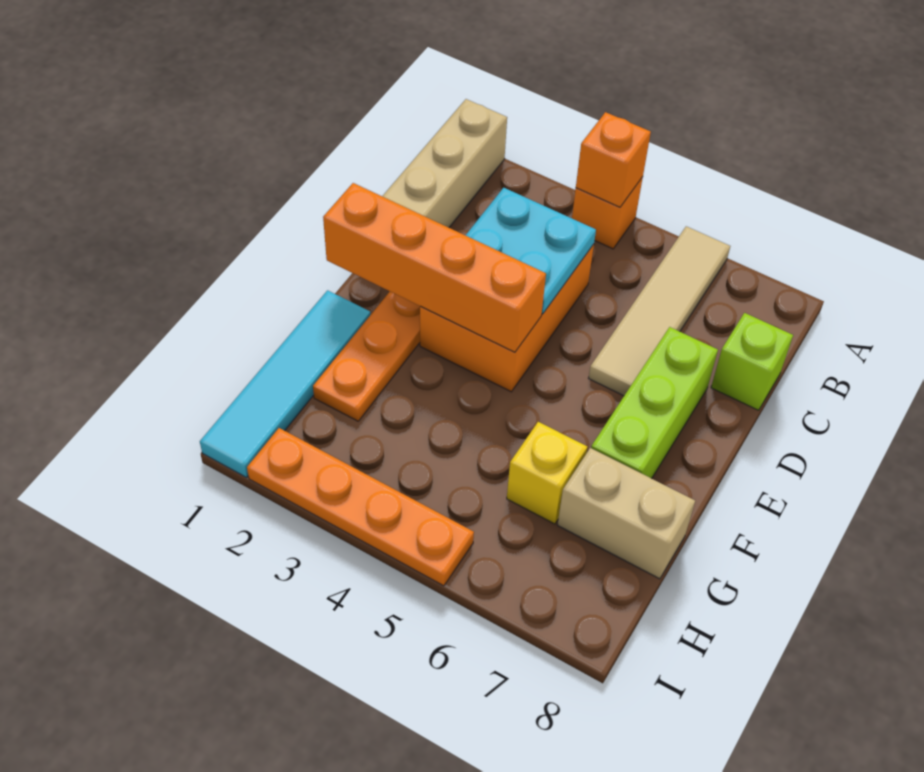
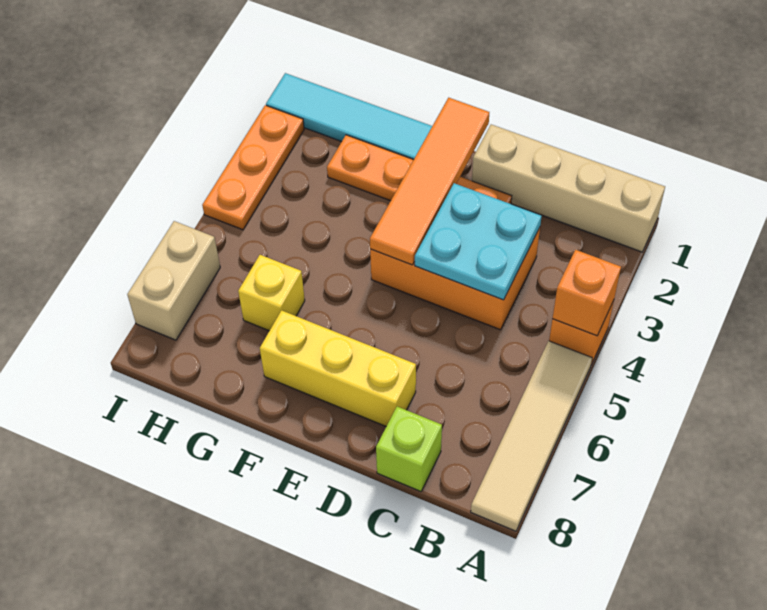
tan tile A6:D6 level 1 -> tan tile A5:A8 level 1
lime brick D7:F7 level 1 -> yellow brick D7:F7 level 1
orange brick E1:E4 level 2 -> orange tile E1:E4 level 2
tan brick G7:G8 level 1 -> tan brick I6:I7 level 1
orange plate I2:I5 level 1 -> orange plate I2:I4 level 1

